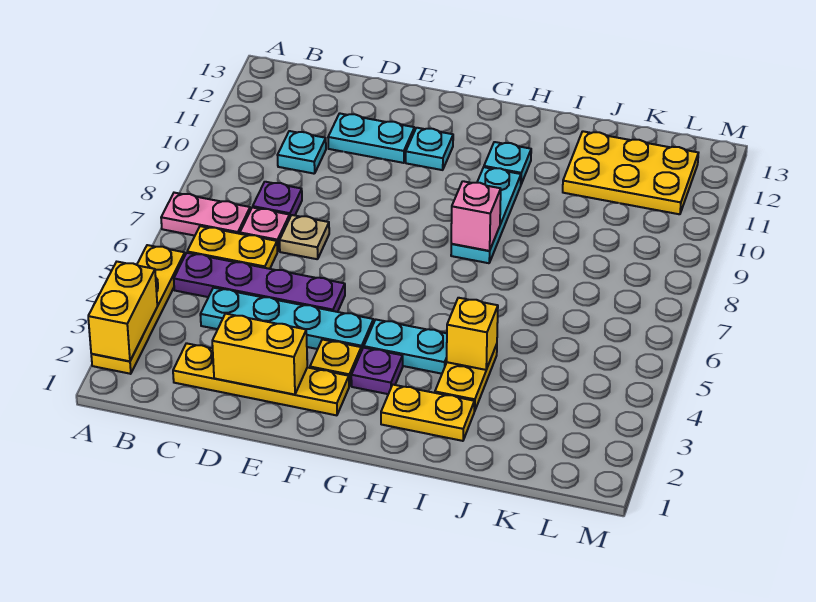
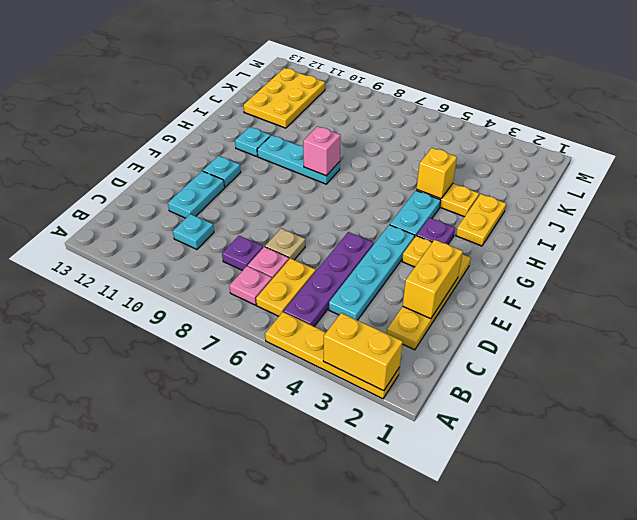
pink plate A7:B7 level 1 -> pink plate B7 level 1

